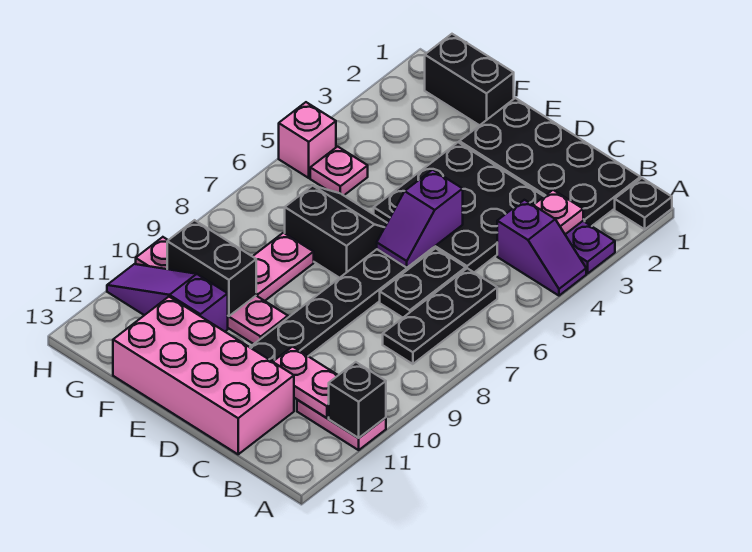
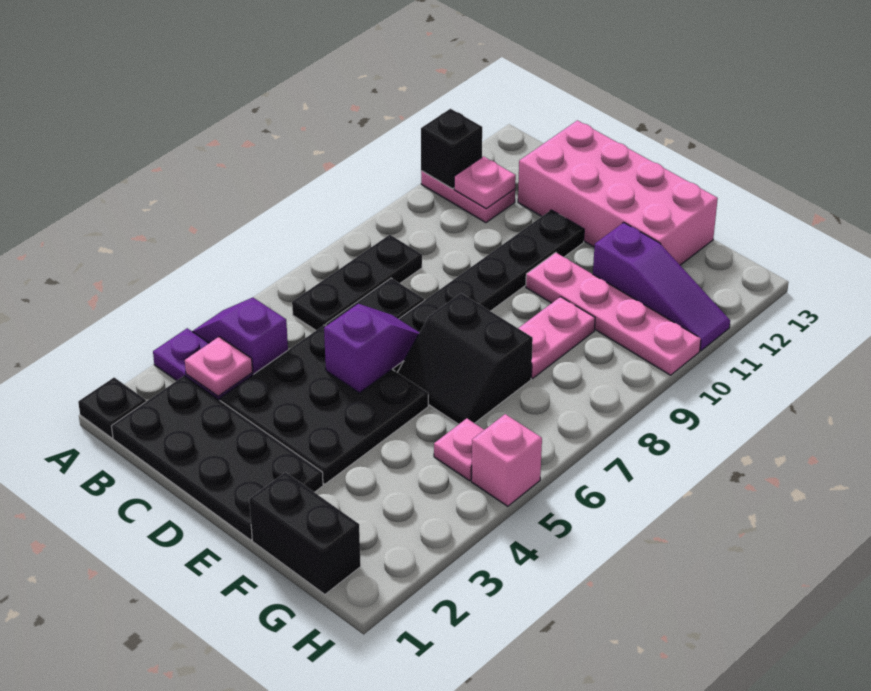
pink plate B11:C11 level 2 -> pink plate B11 level 2
black brick F10:G10 level 2 -> none

